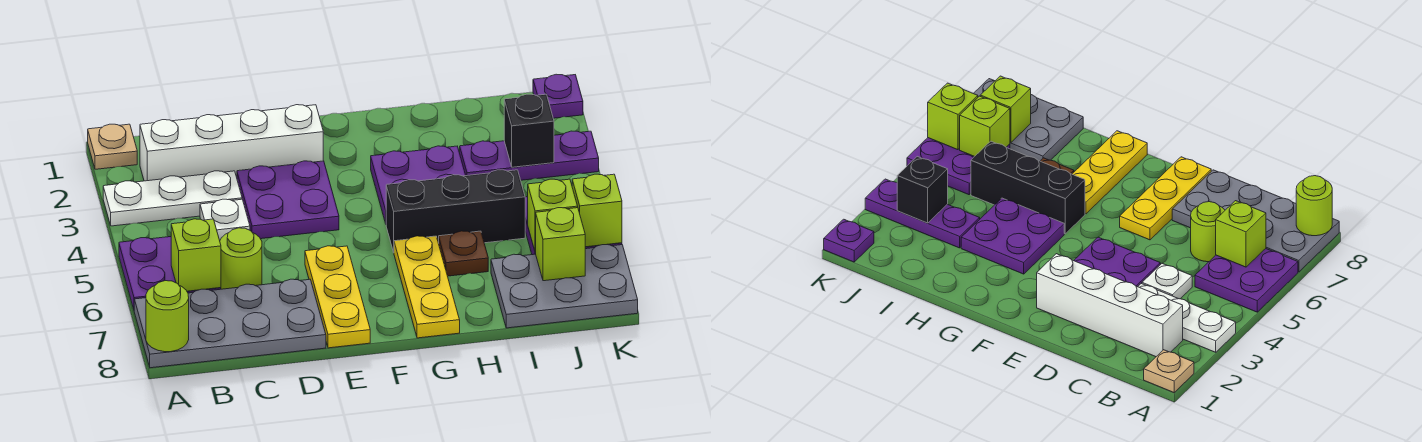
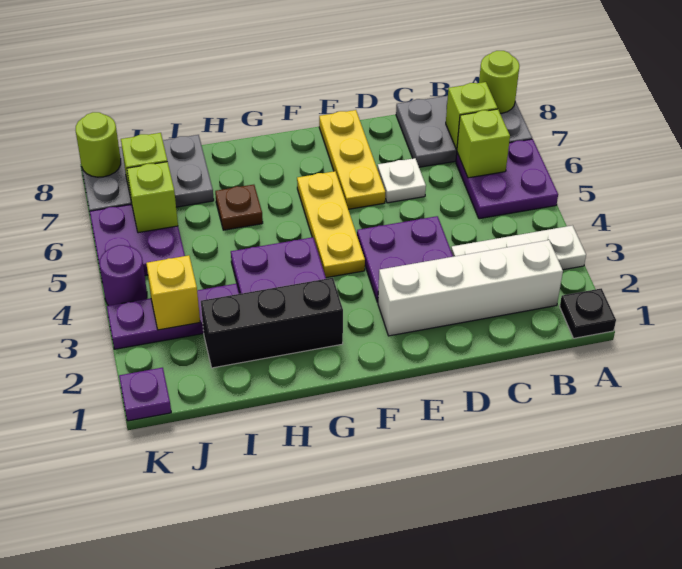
tan plate A1 level 1 -> black plate A1 level 1
grey plate A7:D8 level 1 -> grey plate A7:C8 level 1
white plate C4 level 1 -> white plate D6 level 1
lime round brick C6 level 1 -> lime round brick K8 level 2
black brick G5:I5 level 1 -> black brick G2:I2 level 1
yellow plate G6:G8 level 1 -> yellow plate F4:F6 level 1
black brick J3 level 2 -> yellow brick J3 level 2
none -> purple round brick K4 level 1
lime brick K6 level 2 -> lime brick B7 level 2

